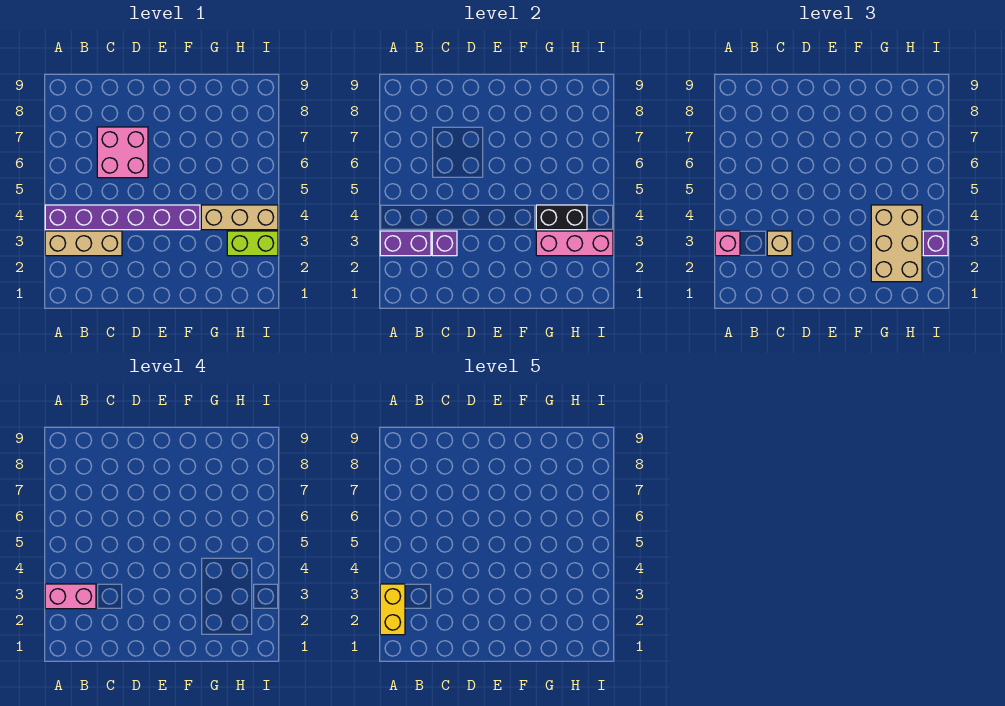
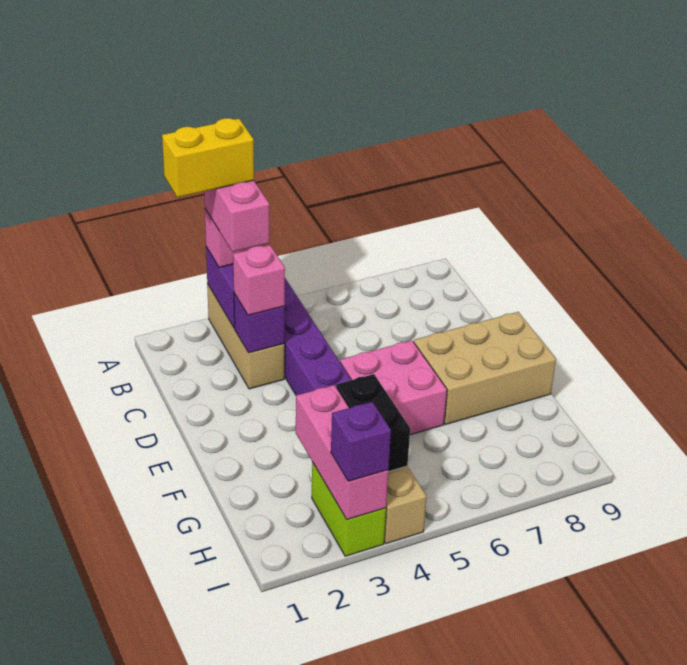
tan brick C3 level 3 -> pink brick C3 level 3
pink brick C6:D7 level 1 -> pink brick E5:F6 level 1
tan brick G2:H4 level 3 -> tan brick E7:F9 level 1

